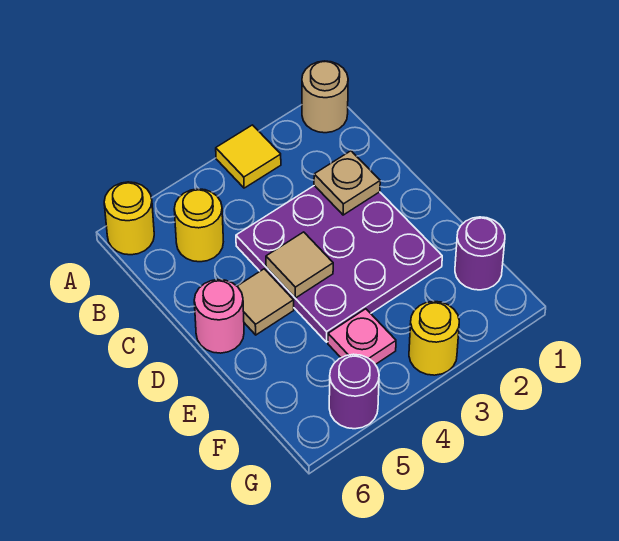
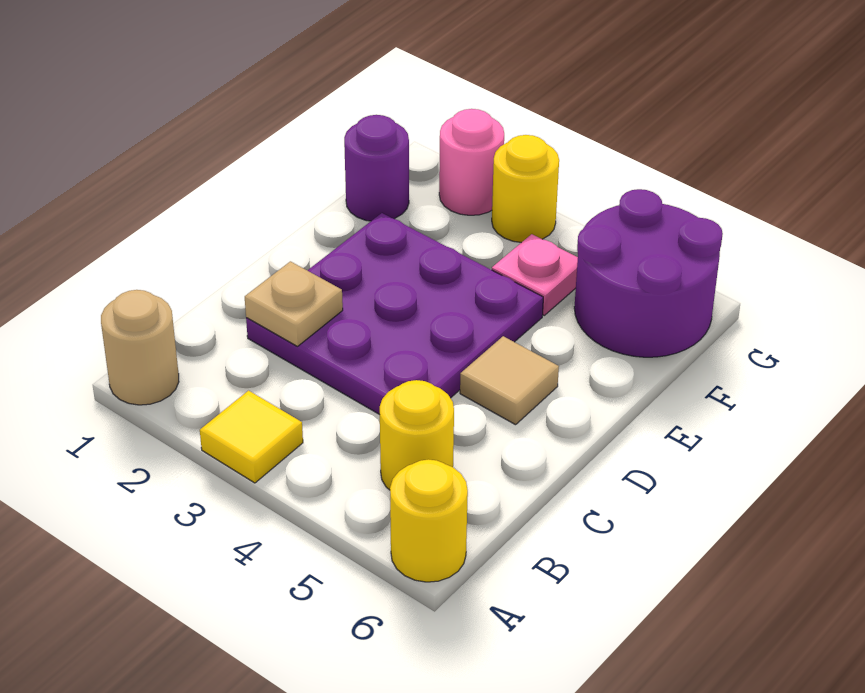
tan tile D4 level 2 -> none
pink round brick D6 level 1 -> pink round brick G2 level 1
purple round brick G5 level 1 -> purple round brick F5:G6 level 1

